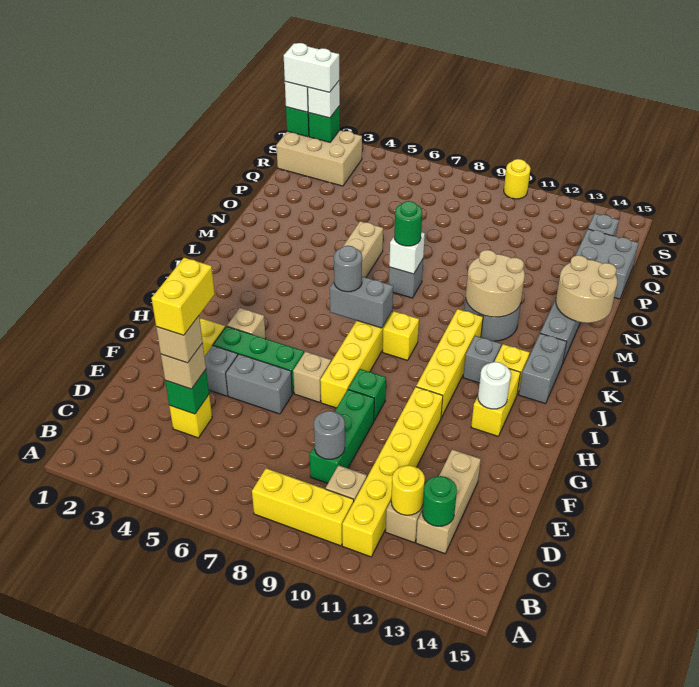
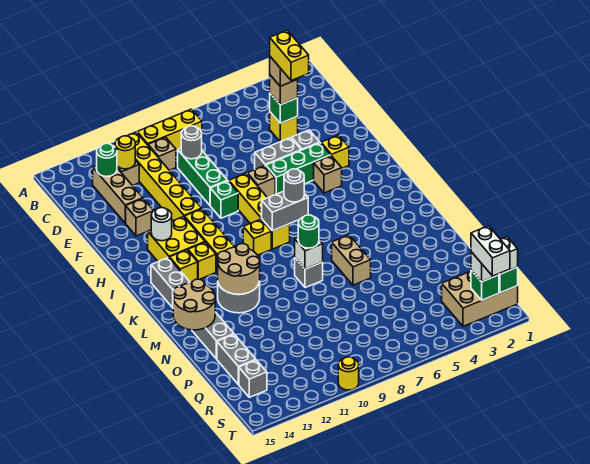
none -> tan brick F13 level 1
yellow brick H13:I13 level 1 -> yellow brick H12:I13 level 1
grey brick J12 level 1 -> yellow brick J12 level 1
grey brick P14:Q15 level 1 -> grey brick P14:Q14 level 1
white brick S1:S2 level 4 -> white brick S2:T2 level 4

